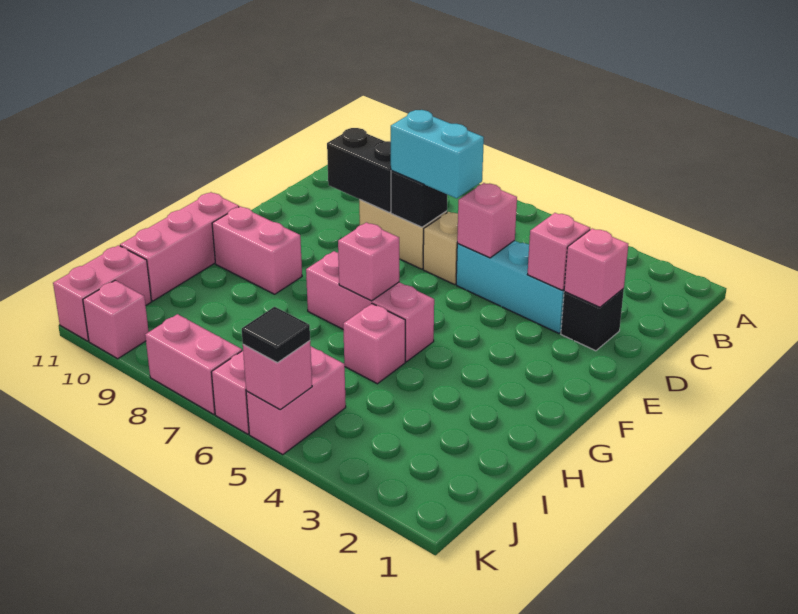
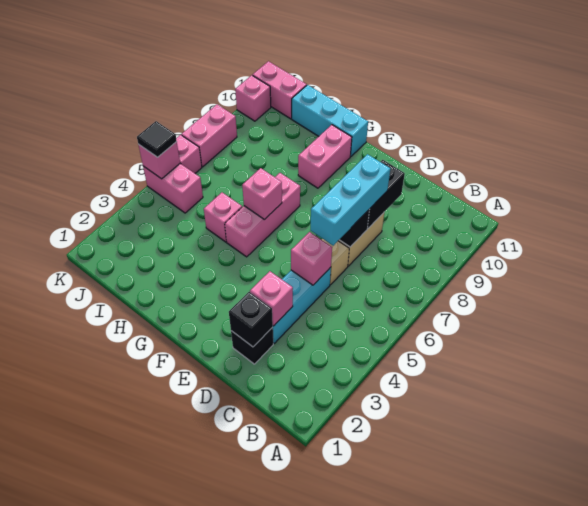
pink brick D2 level 2 -> black brick D2 level 2
cyan brick D6:D7 level 3 -> cyan brick D6:D8 level 3
pink brick G11:I11 level 1 -> cyan brick G11:I11 level 1

